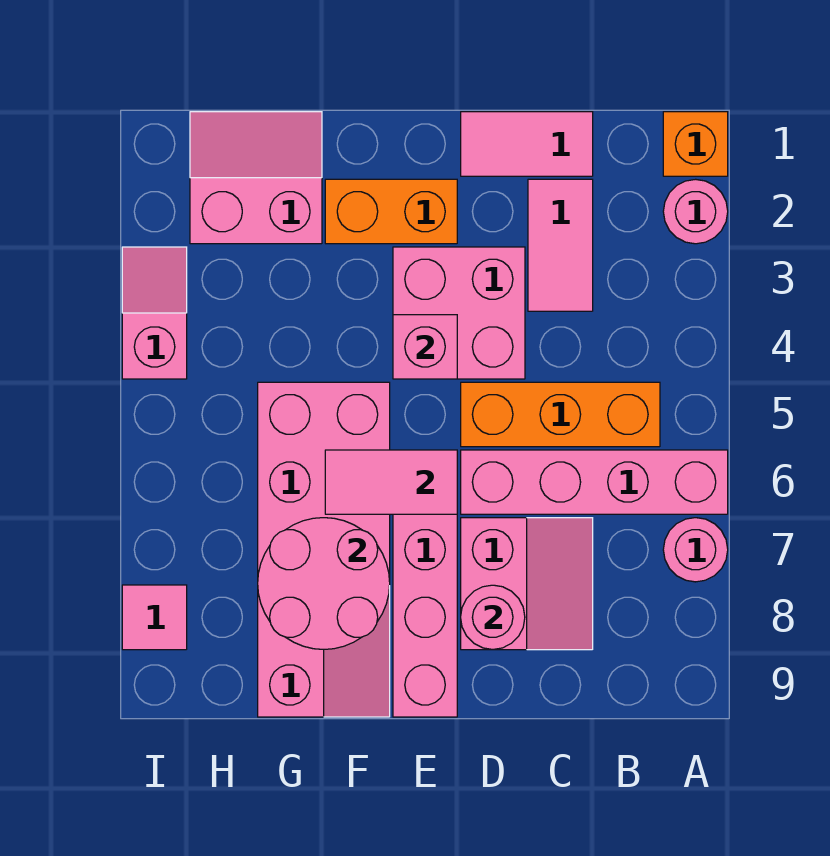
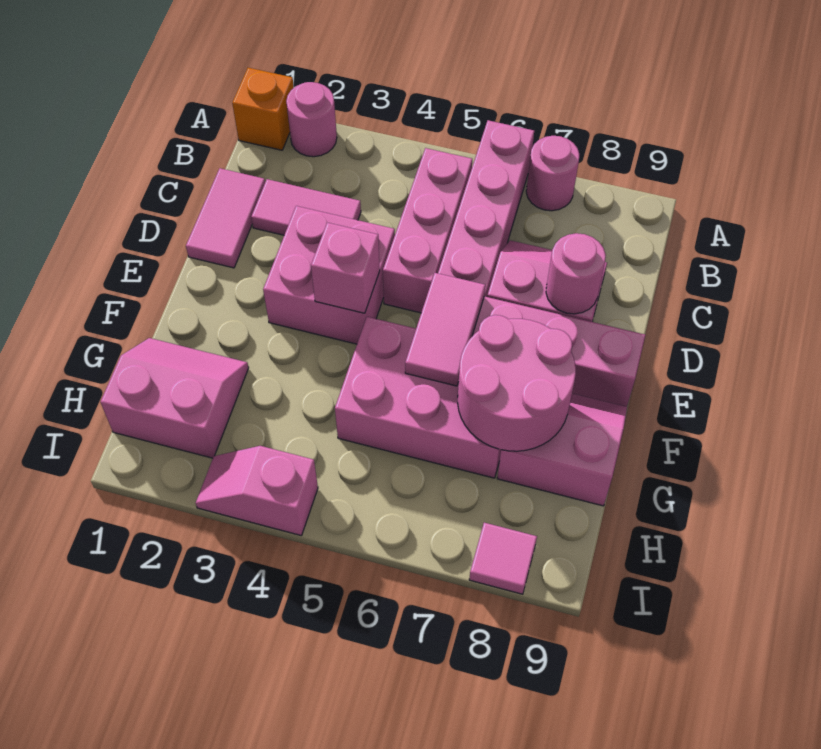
orange brick B5:D5 level 1 -> pink brick B5:D5 level 1
orange brick E2:F2 level 1 -> none
pink slope G1:H2 level 1 top 2 -> pink slope G1:H2 level 1 top H

